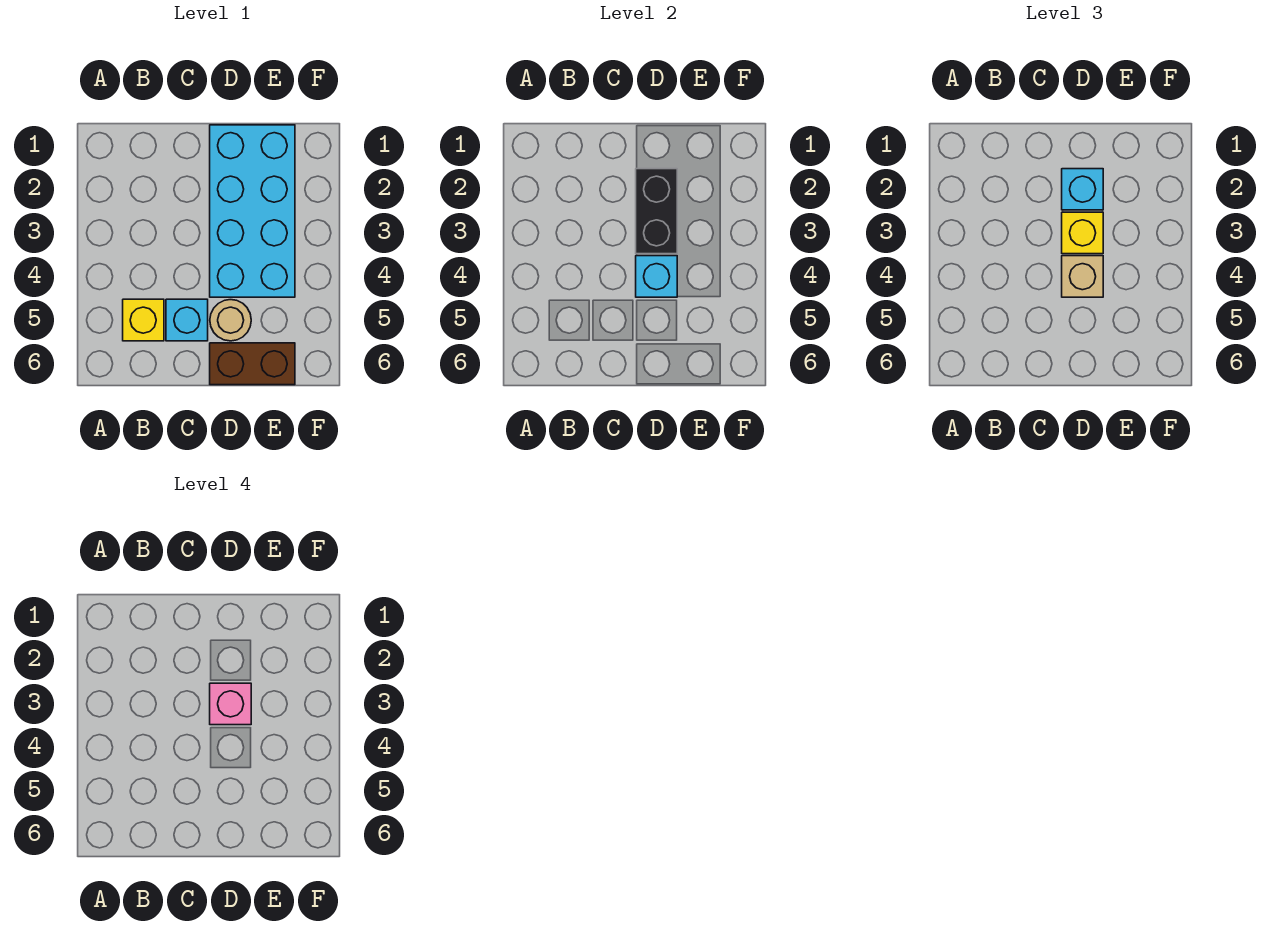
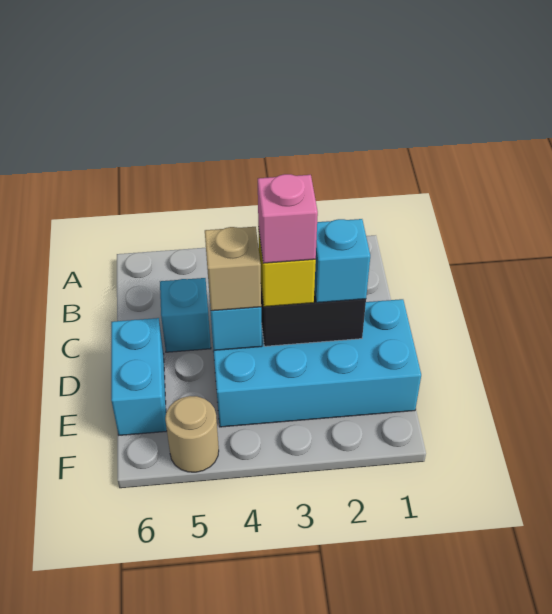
yellow brick B5 level 1 -> none
tan round brick D5 level 1 -> tan round brick F5 level 1
brown brick D6:E6 level 1 -> cyan brick D6:E6 level 1

